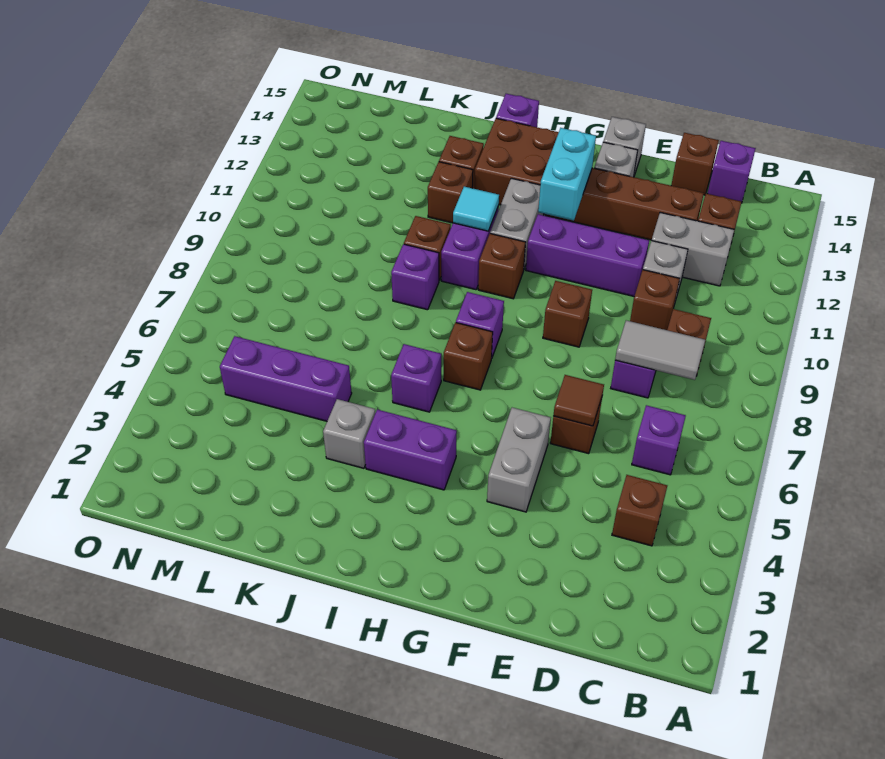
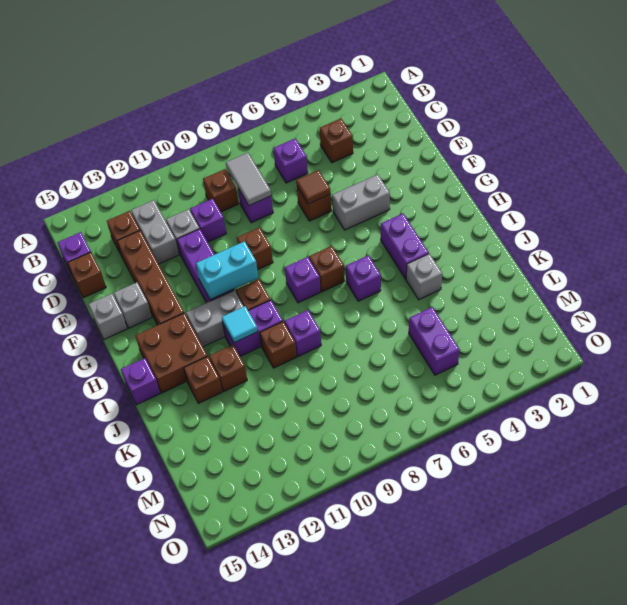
brown brick D10 level 1 -> purple brick D10 level 1
cyan brick G12:G13 level 2 -> cyan brick G10:G11 level 2
purple brick K5:M5 level 1 -> purple brick L5:M5 level 1

